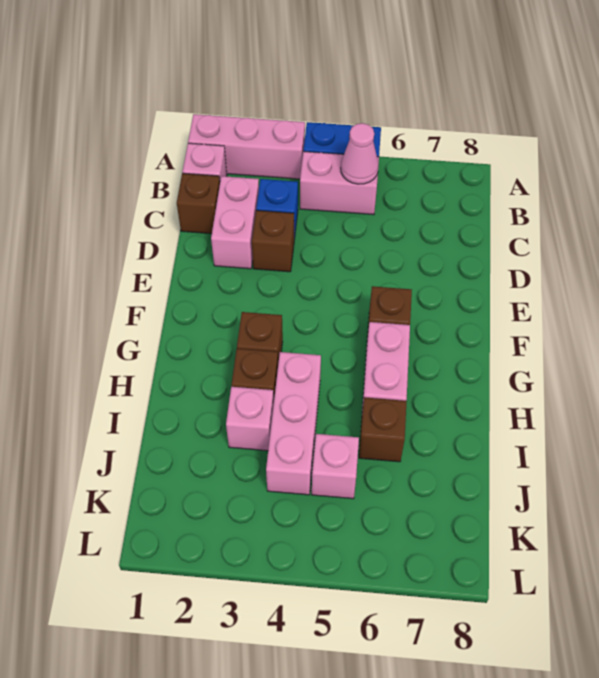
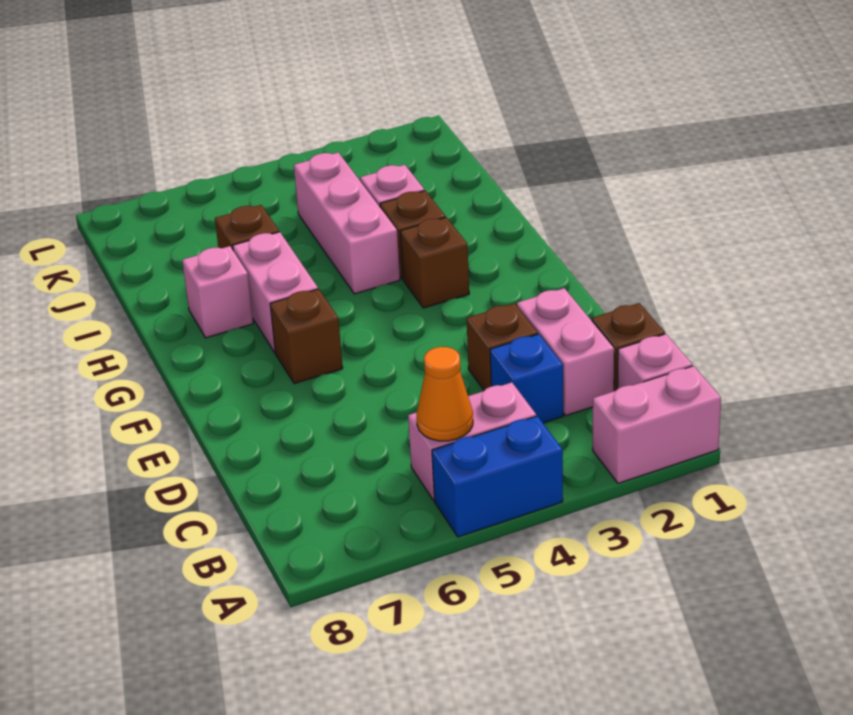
pink brick A1:A3 level 1 -> pink brick A1:A2 level 1
pink cone B5 level 2 -> orange cone B5 level 2
pink brick J5 level 1 -> pink brick H7 level 1

